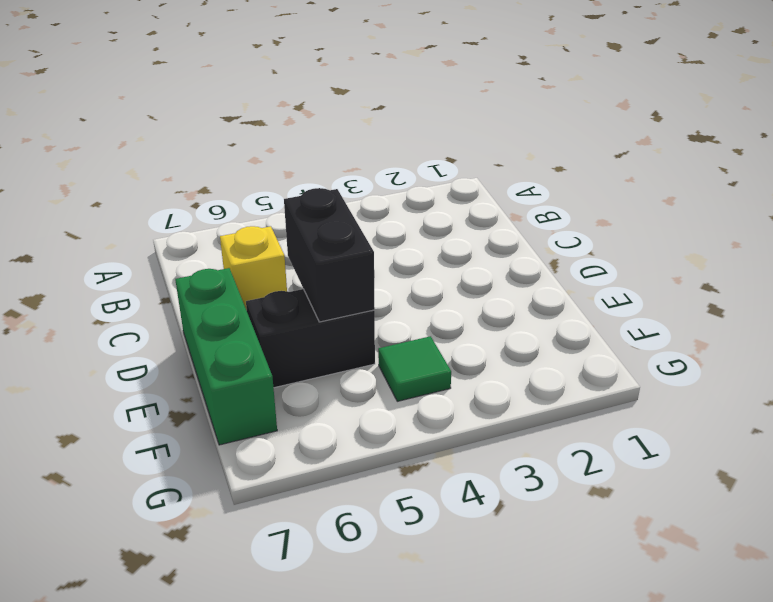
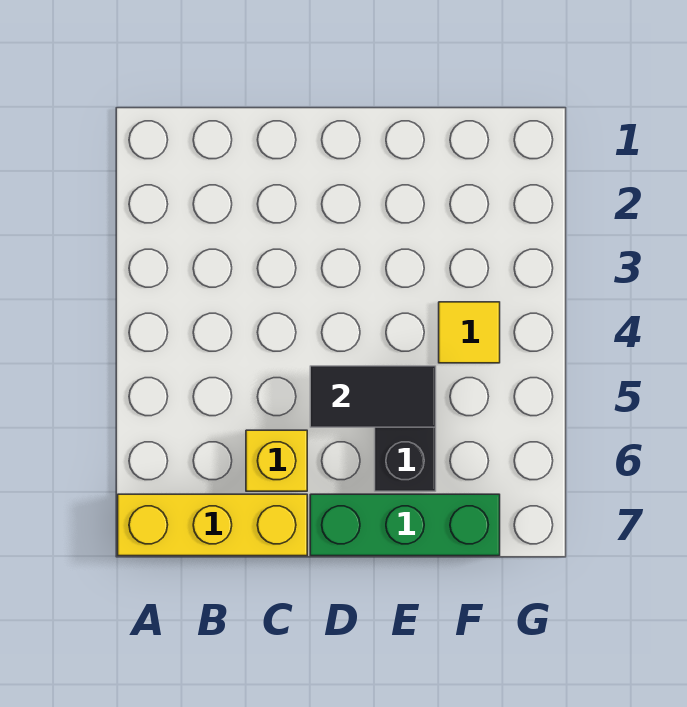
none -> yellow brick A7:C7 level 1
black brick D5:E5 level 2 -> black tile D5:E5 level 2
green tile F4 level 1 -> yellow tile F4 level 1

